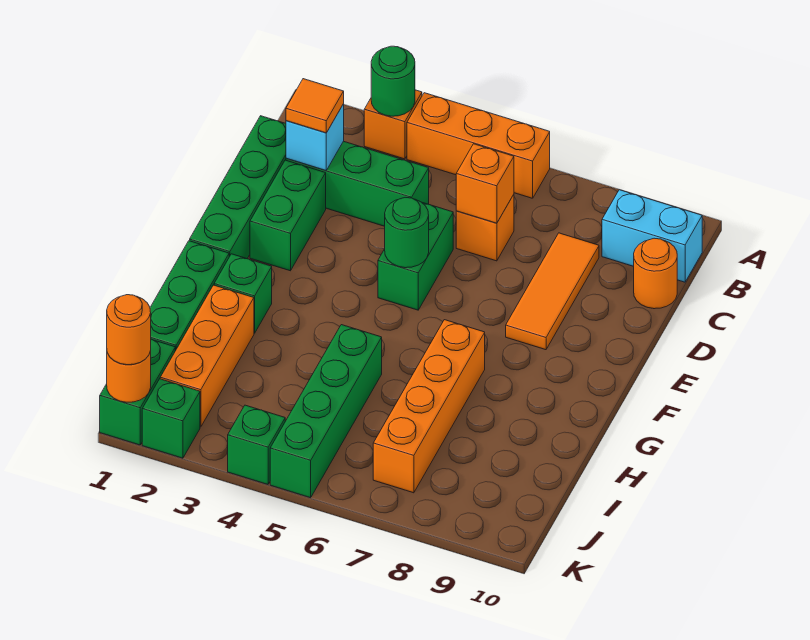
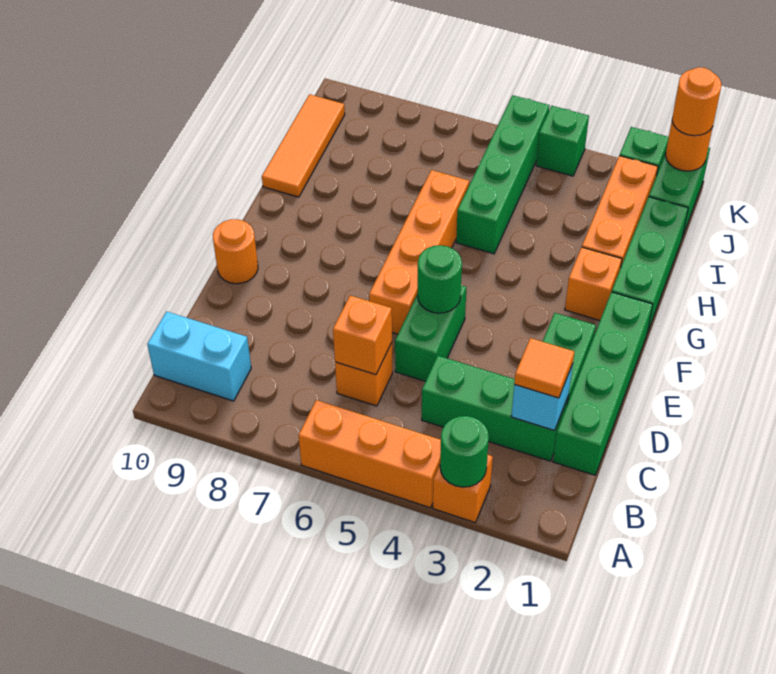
orange tile C8:E8 level 1 -> orange tile H10:J10 level 1
orange round brick C10 level 1 -> orange round brick E10 level 1
green brick G2 level 1 -> orange brick G2 level 1
orange brick G7:J7 level 1 -> orange brick E6:H6 level 1

